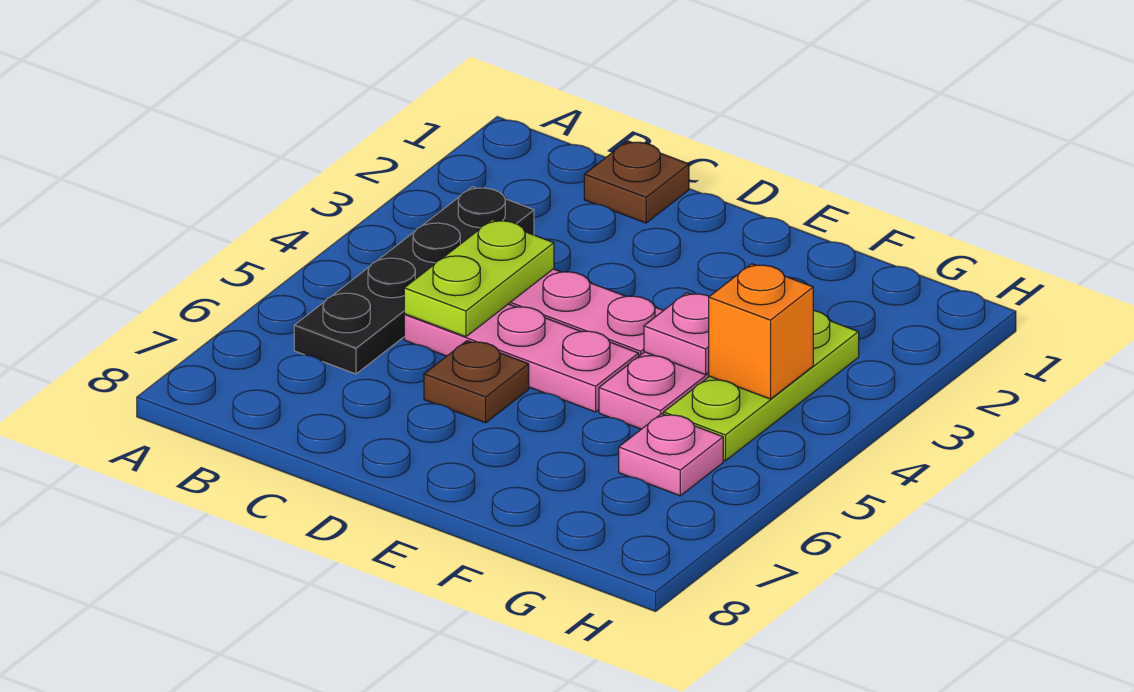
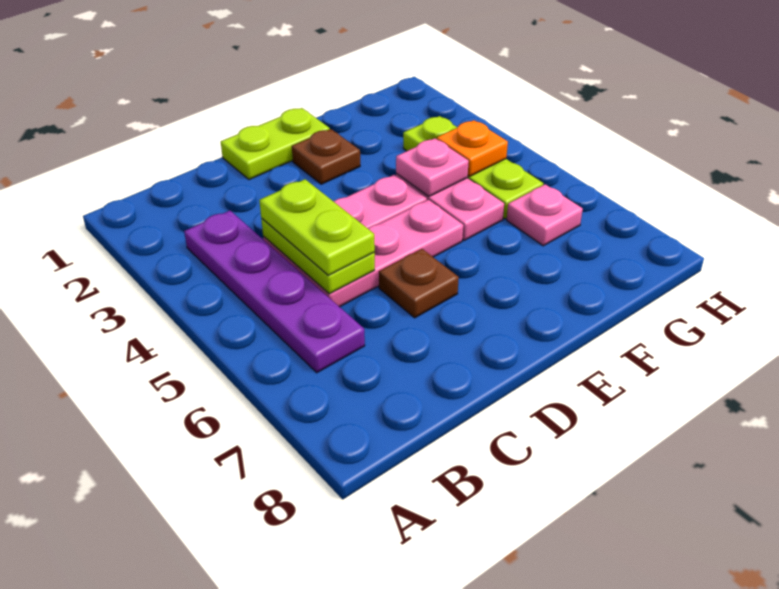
black plate B3:B6 level 1 -> purple plate B3:B6 level 1
brown plate C1 level 1 -> brown plate E2 level 1
none -> lime plate C4:C5 level 3
none -> lime plate D1:E1 level 1
orange brick G4 level 2 -> orange plate G4 level 2

